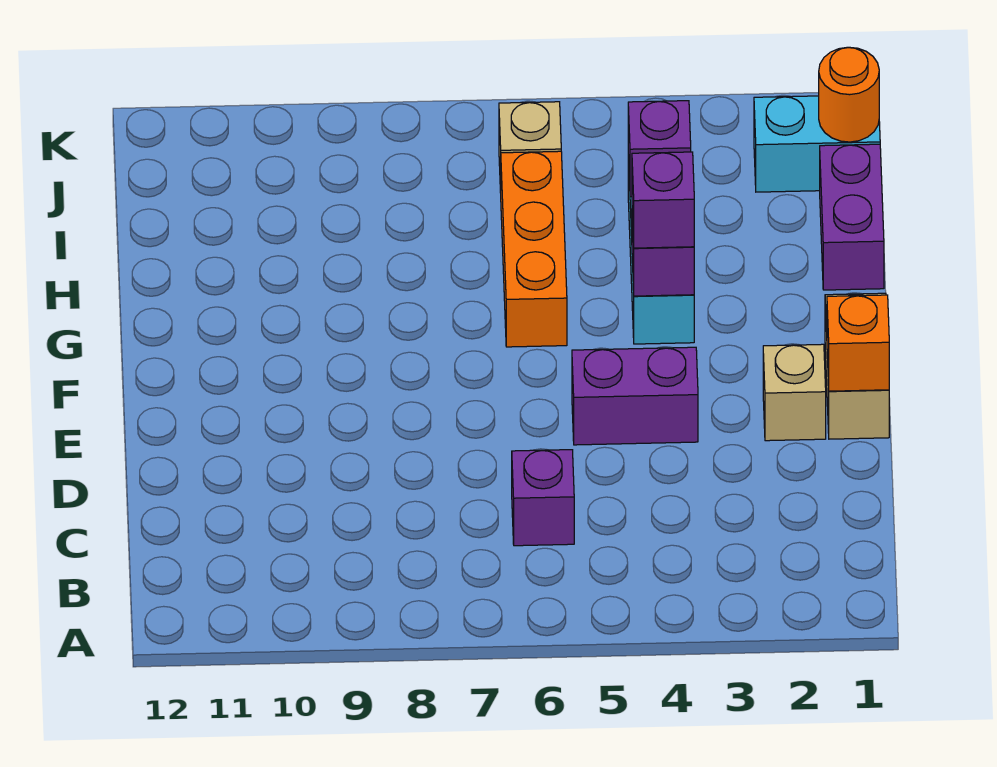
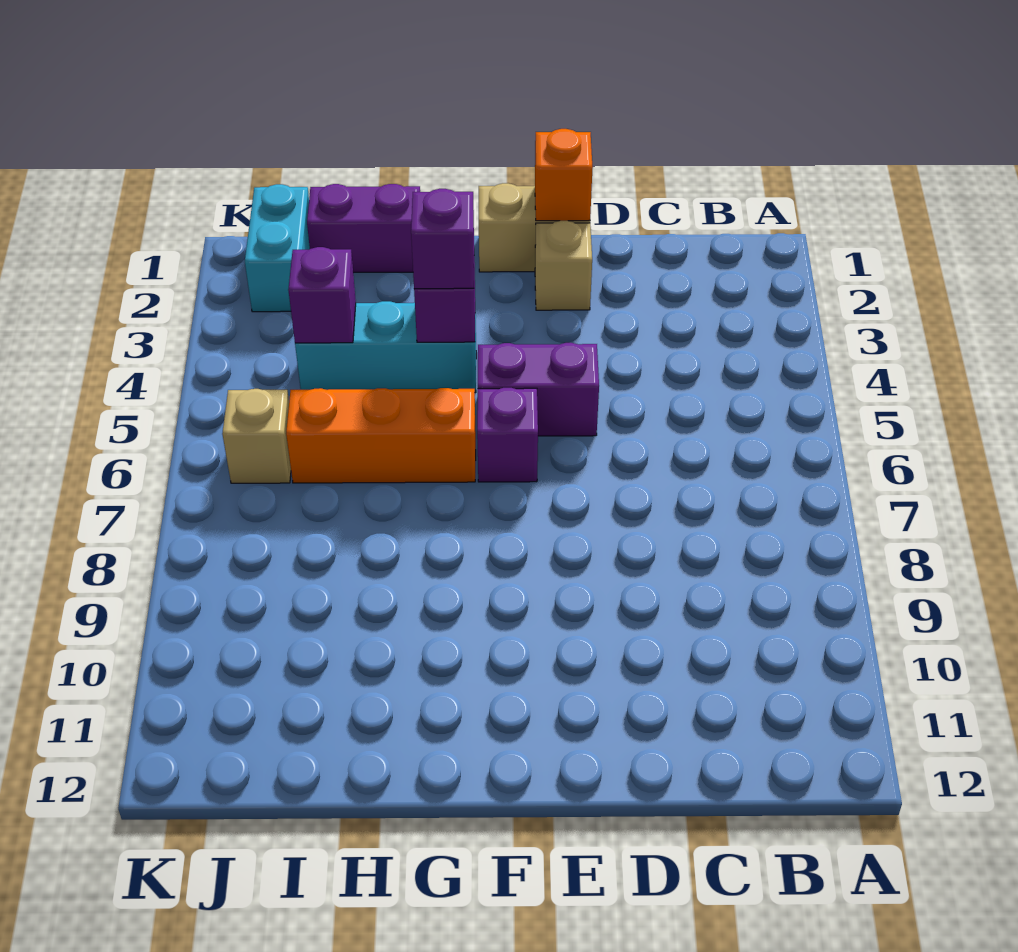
purple brick C6 level 1 -> purple brick F6 level 1
purple brick E4:E5 level 1 -> purple brick E5:F5 level 1
orange round brick J1 level 2 -> none

